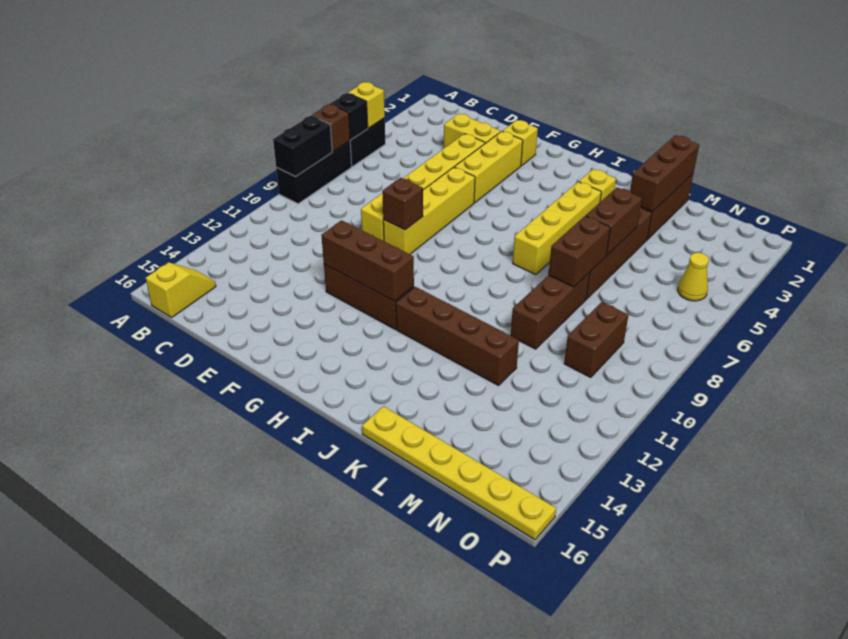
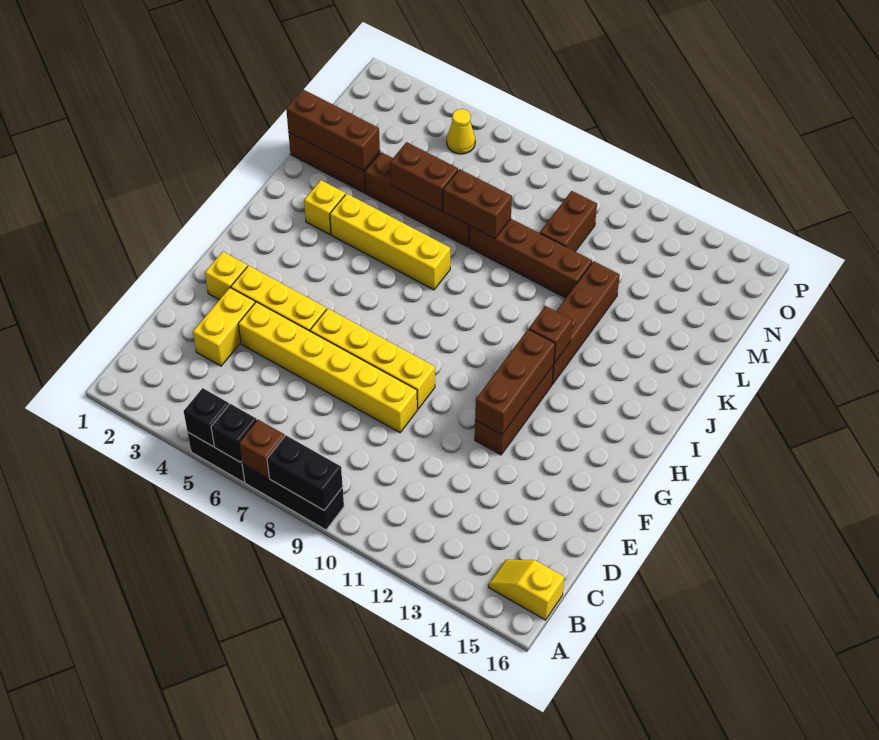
yellow brick A5 level 2 -> black brick A5 level 2
brown brick F9 level 2 -> brown brick I12 level 2
yellow plate K16:P16 level 1 -> none
brown brick L8:L10 level 1 -> brown brick L8:L11 level 1
brown brick N9:N10 level 1 -> brown brick M10:N10 level 1

